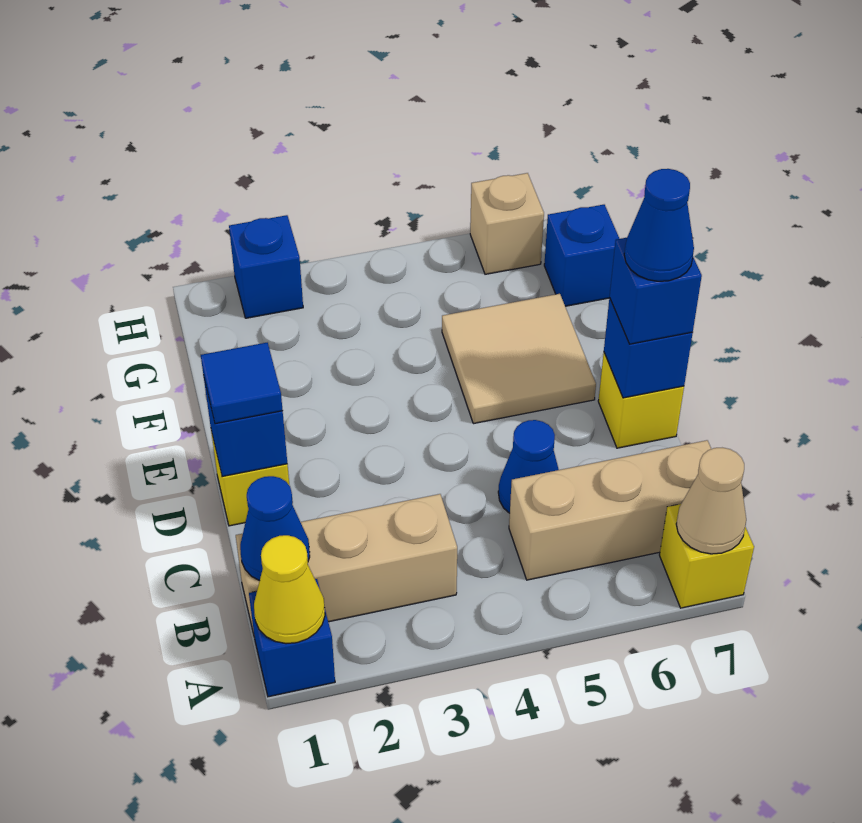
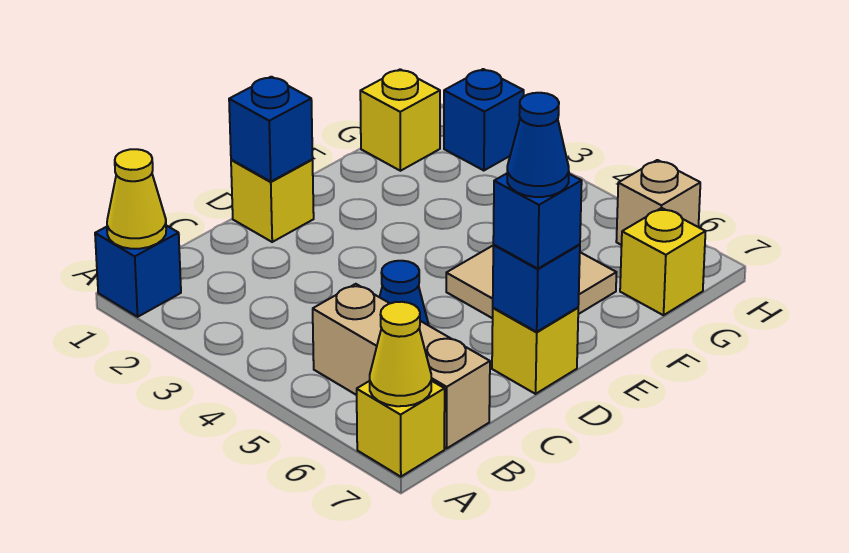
tan cone A7 level 2 -> yellow cone A7 level 2
tan brick B1:B3 level 1 -> none
blue cone B1 level 2 -> none
blue tile D1 level 3 -> none
none -> yellow brick G1 level 1
blue brick G7 level 1 -> yellow brick G7 level 1

